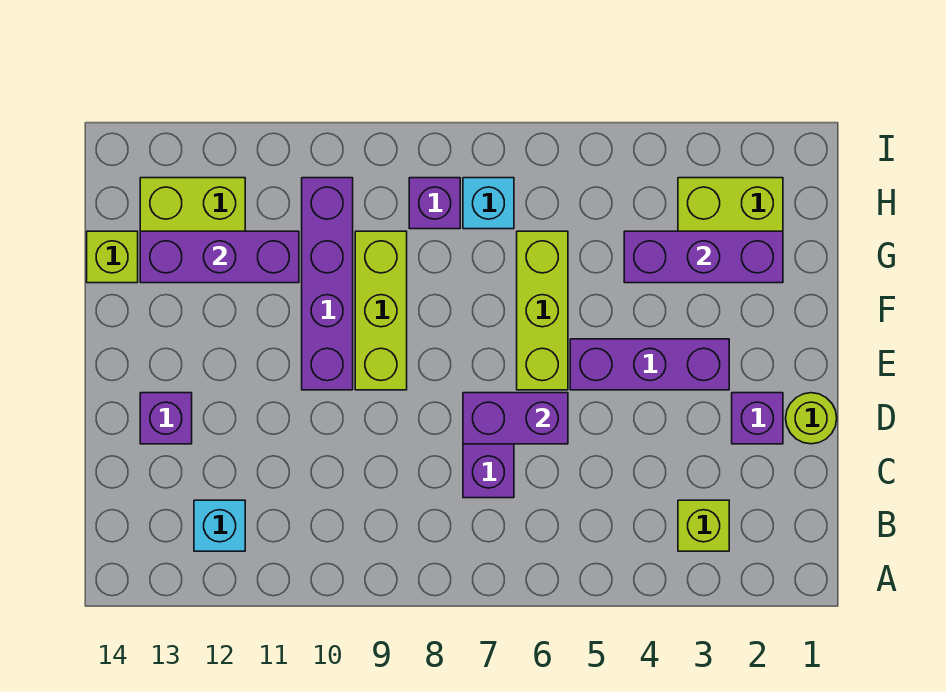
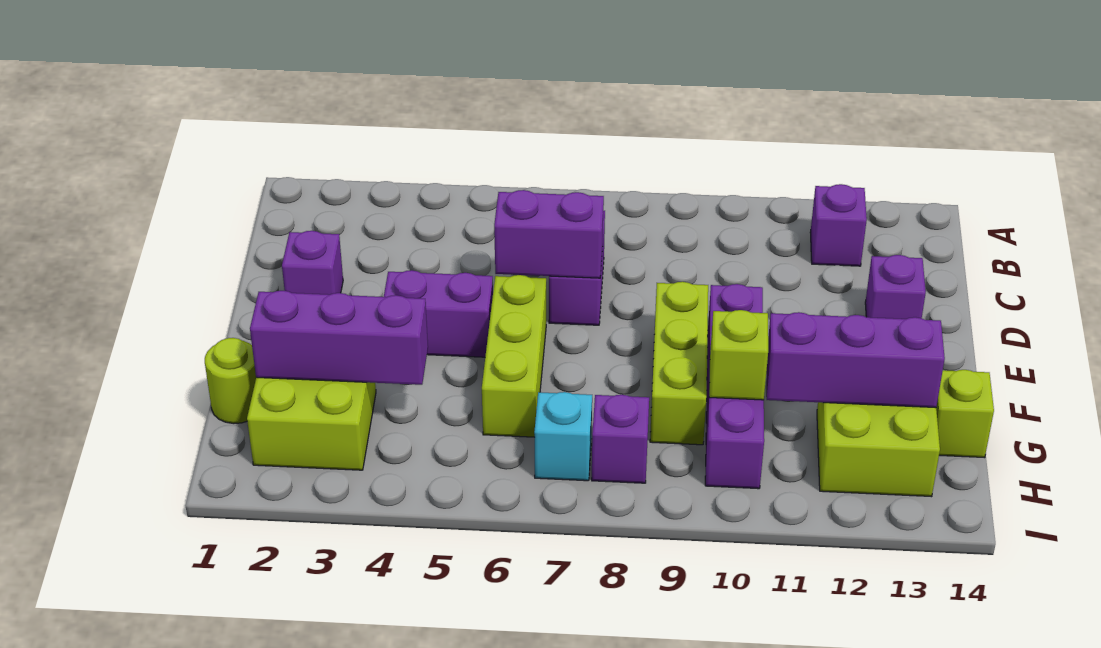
lime brick B3 level 1 -> lime brick G10 level 2
cyan brick B12 level 1 -> purple brick B12 level 1
lime round brick D1 level 1 -> lime round brick G1 level 1
purple brick E3:E5 level 1 -> purple brick E4:E5 level 1

